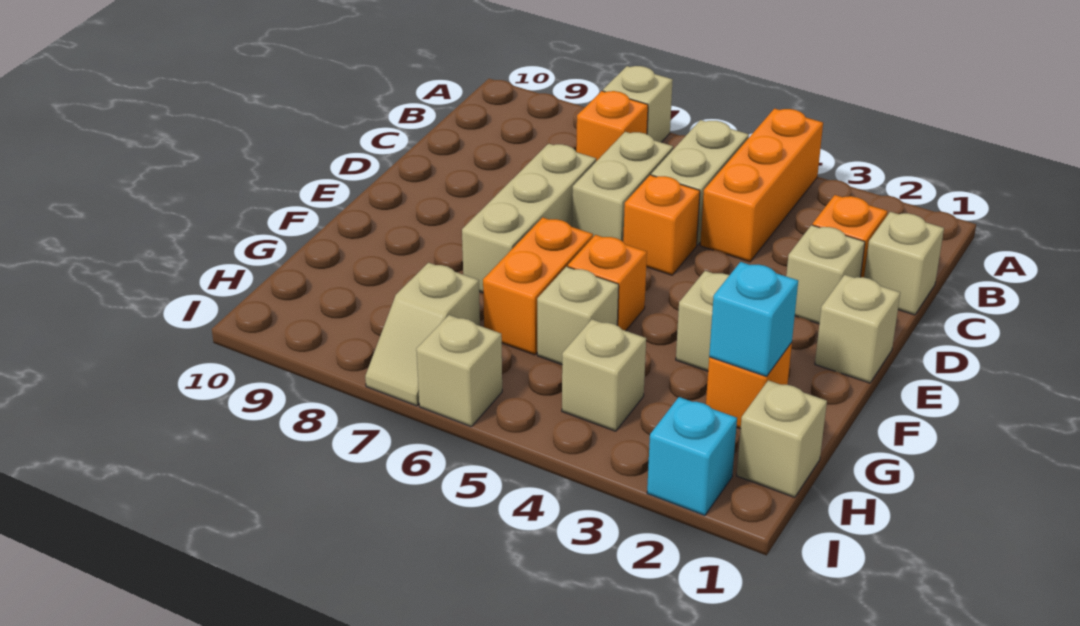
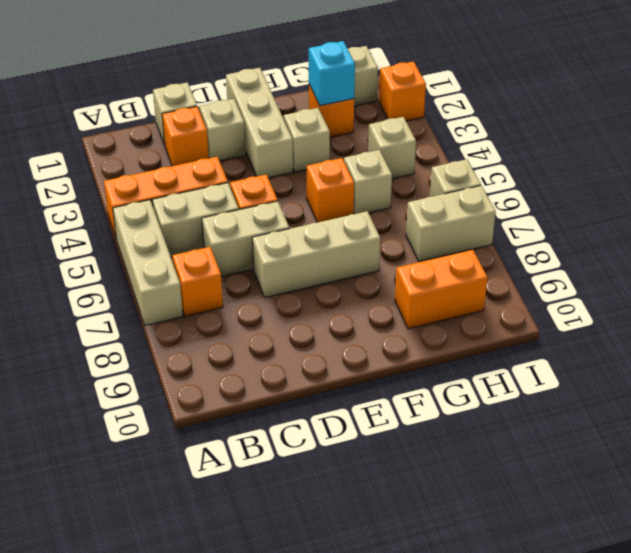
tan brick A7 level 1 -> tan brick A5:A7 level 1
tan brick E1 level 1 -> tan brick E1:E3 level 1
orange brick F6:G6 level 1 -> orange brick G9:H9 level 1
tan slope H7:I7 level 1 top H -> tan brick H7:I7 level 1
cyan brick I2 level 1 -> orange brick I2 level 1

